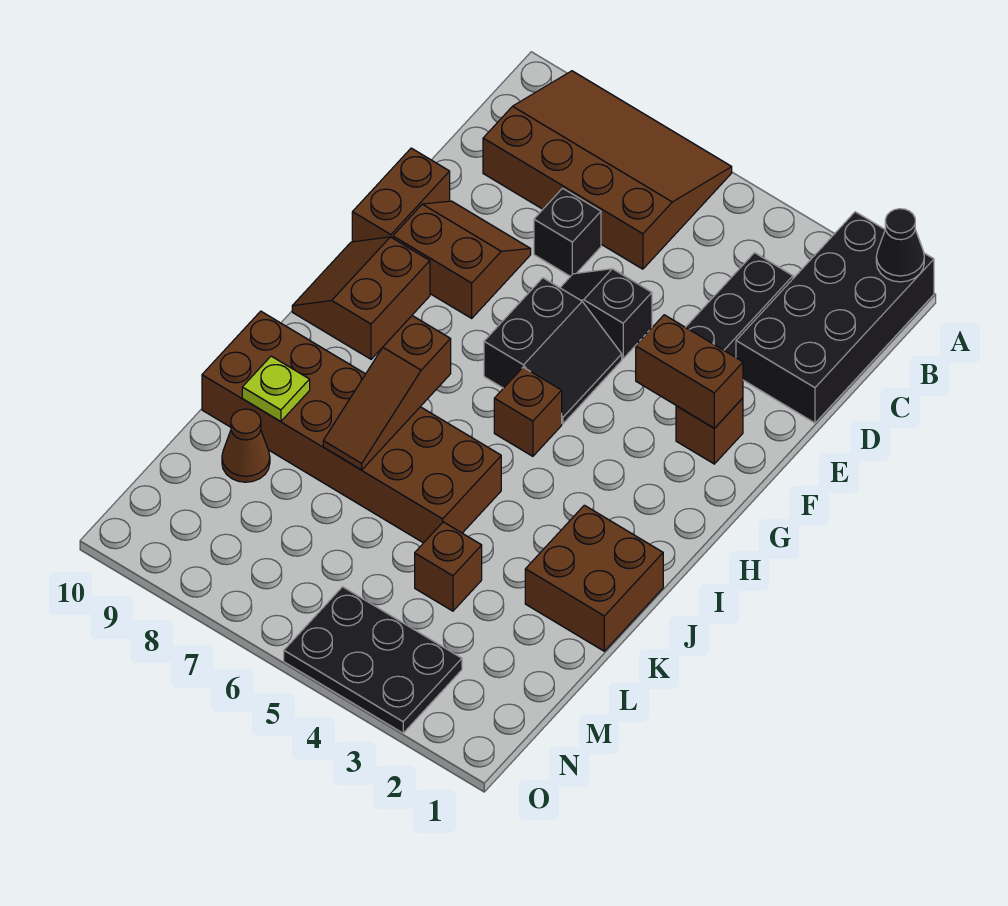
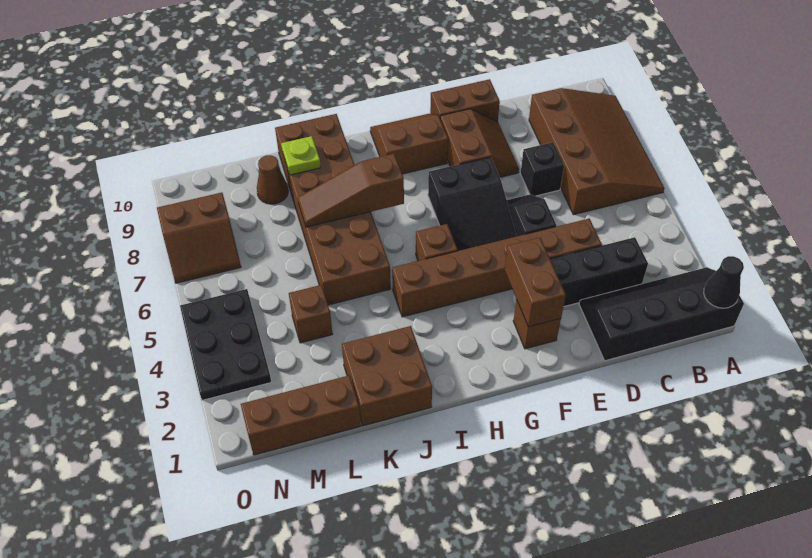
black brick A1:D2 level 1 -> black slope A1:D2 level 1 top 1
none -> brown brick D4:I4 level 1
black slope F5:G6 level 1 top 6 -> black slope F5:G7 level 1 top 7
none -> brown brick L1:N1 level 1
none -> brown slope N7:O8 level 1 top 8

